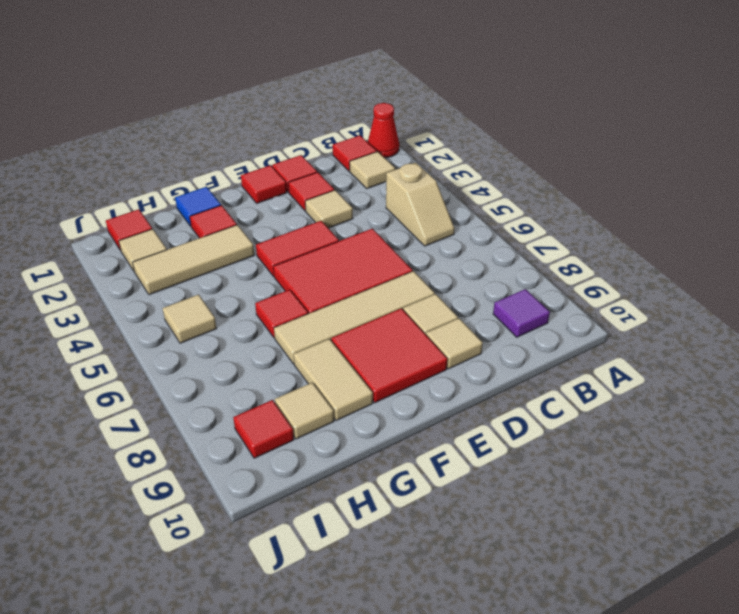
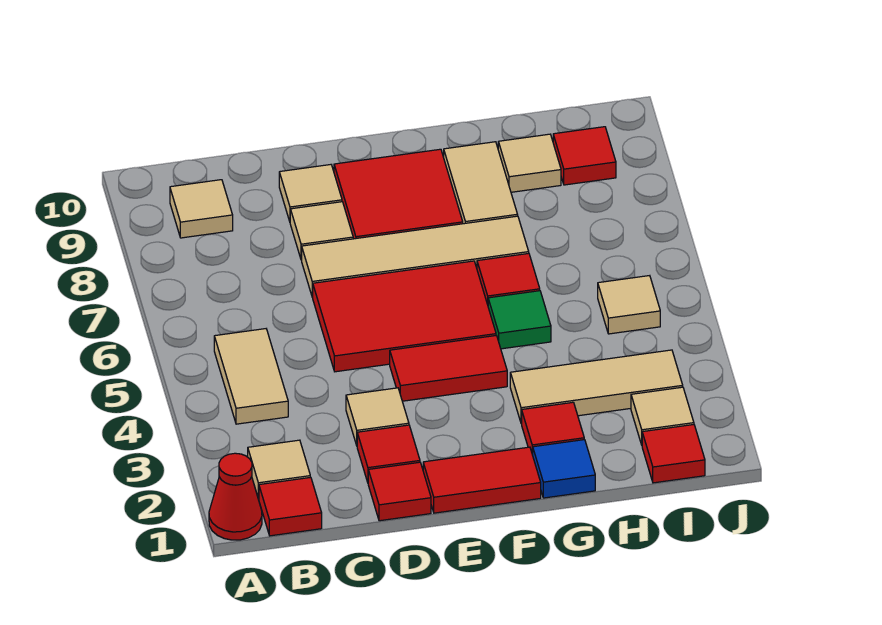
tan slope B4:B5 level 1 top 4 -> tan tile B4:B5 level 1
purple tile B9 level 1 -> tan tile B9 level 1
red tile E1 level 1 -> red tile E1:F1 level 1
none -> green tile G5 level 1

